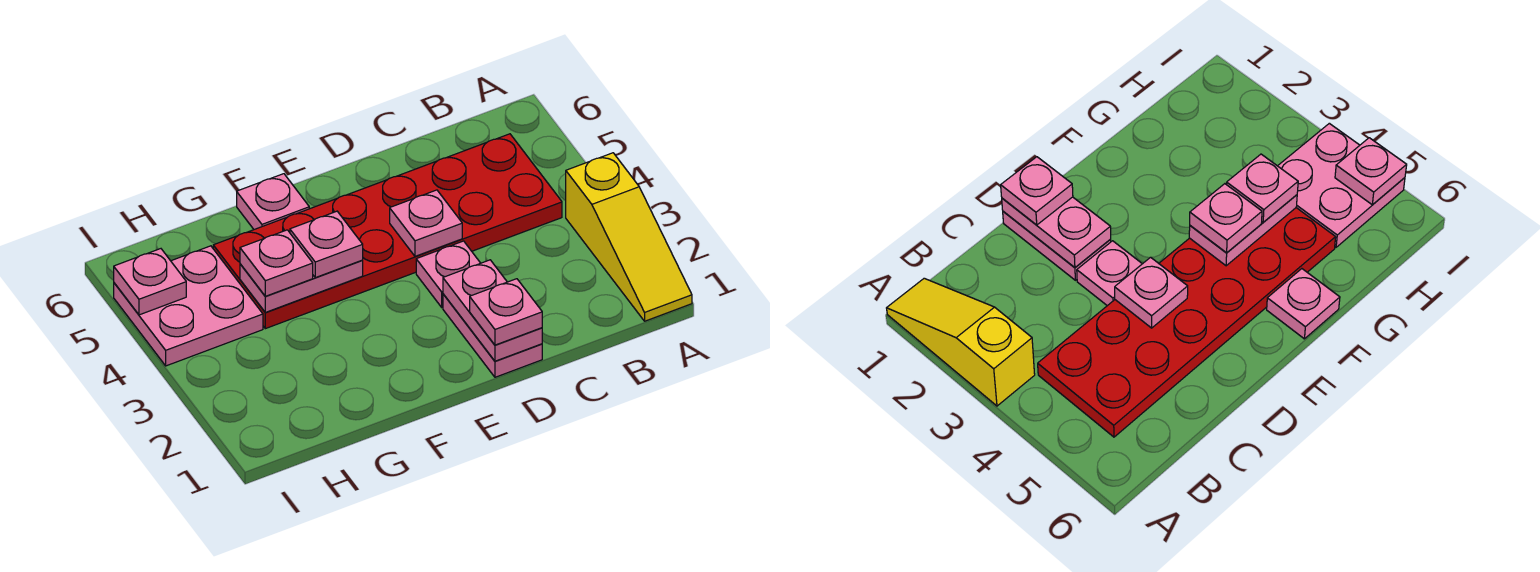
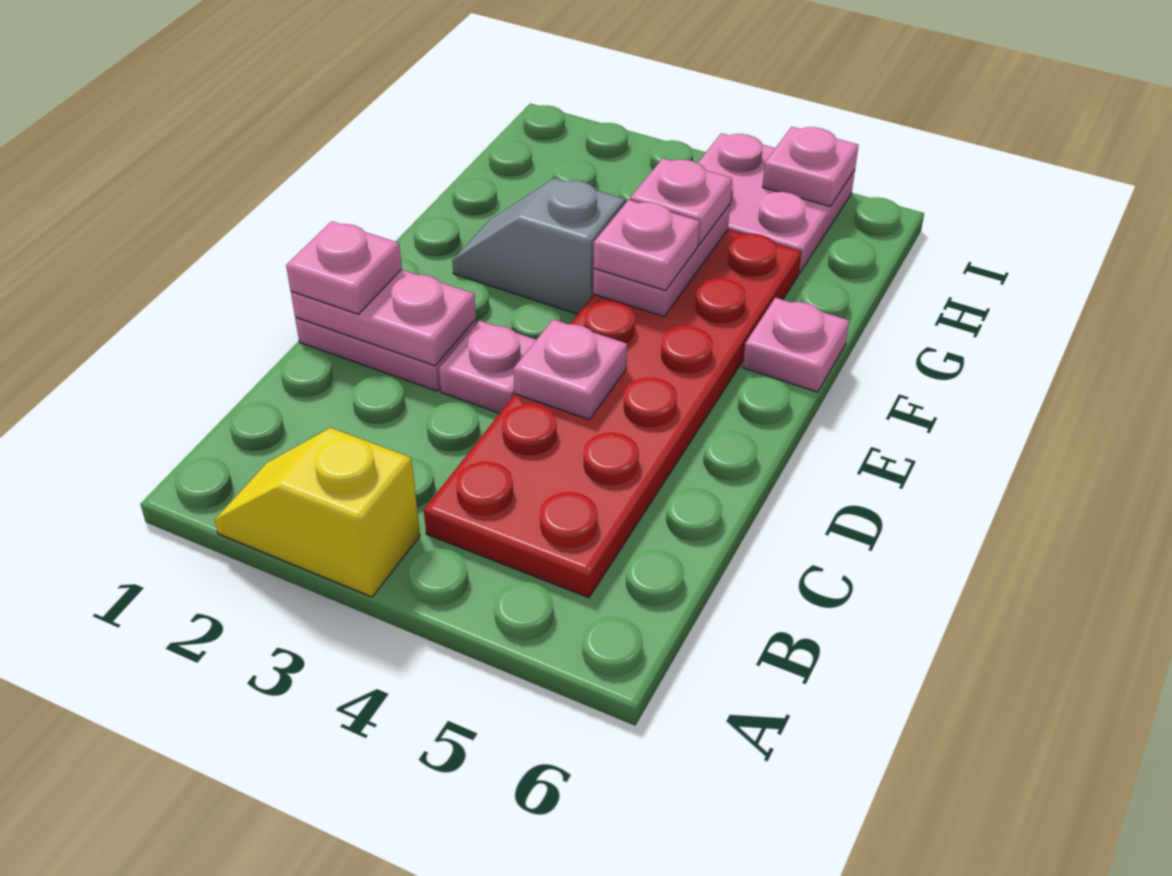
yellow slope A1:A3 level 1 top 3 -> yellow slope A2:A3 level 1 top 3
none -> grey slope F2:F3 level 1 top 3

